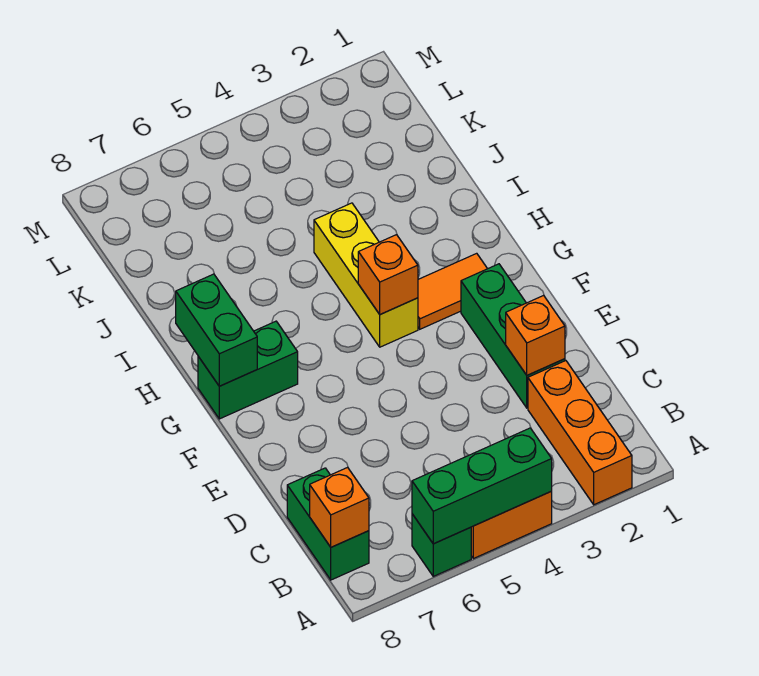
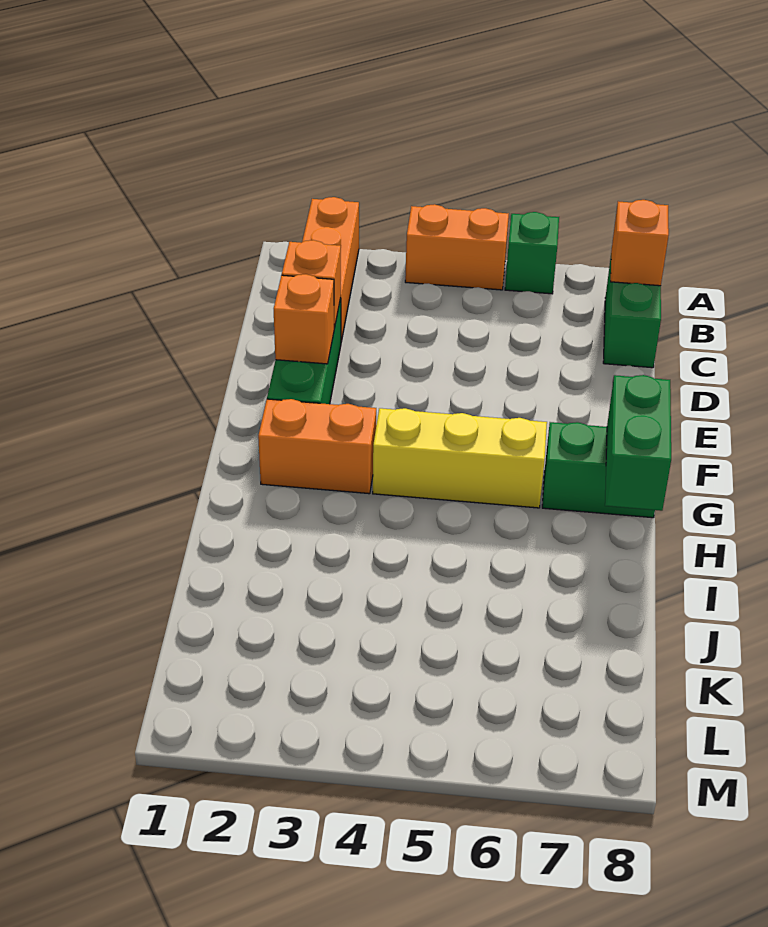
green brick A4:A6 level 2 -> none
orange tile G2:G3 level 1 -> orange brick G2:G3 level 1
yellow brick G4:I4 level 1 -> yellow brick G4:G6 level 1
orange brick G4 level 2 -> orange brick E2 level 2

